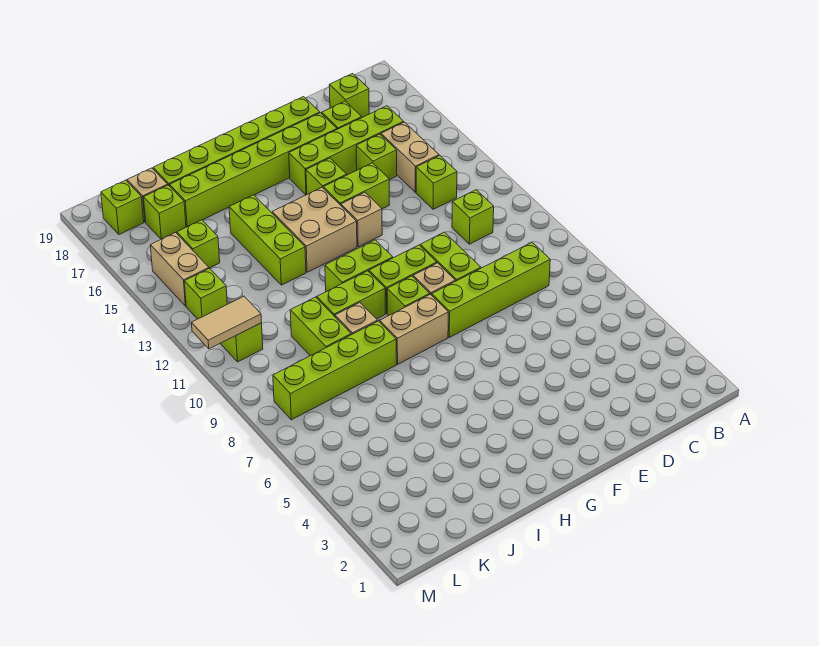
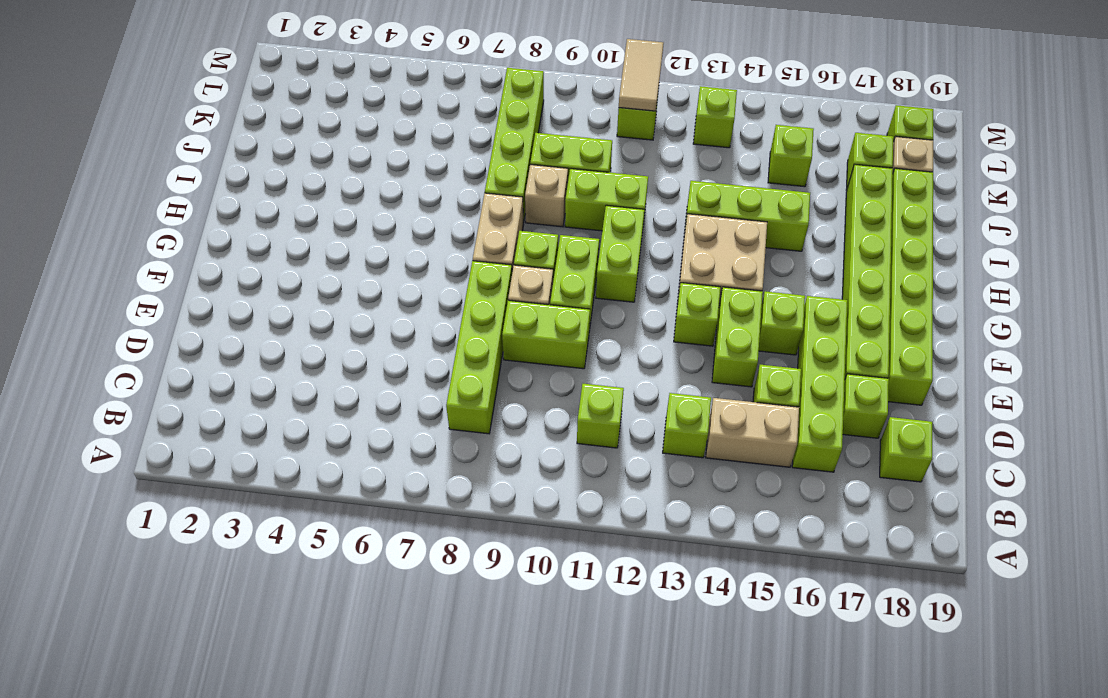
tan brick F13 level 1 -> lime brick F13 level 1
lime brick H10:I10 level 1 -> lime brick I10:I11 level 1
tan brick L14:L15 level 1 -> none

